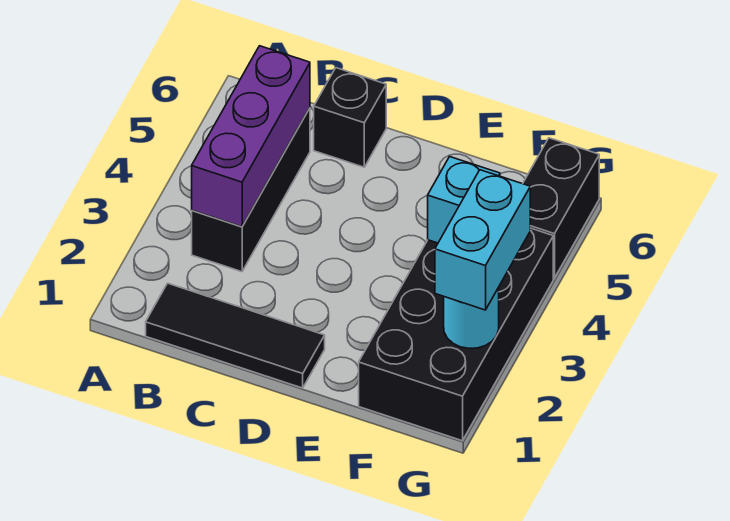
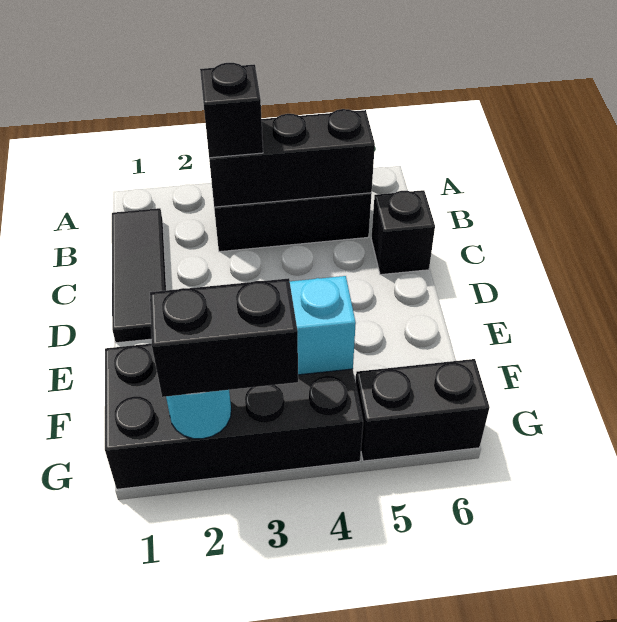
purple brick B3:B5 level 2 -> black brick B3:B5 level 2
none -> black brick B3 level 3
cyan brick G2:G3 level 3 -> black brick G2:G3 level 3

